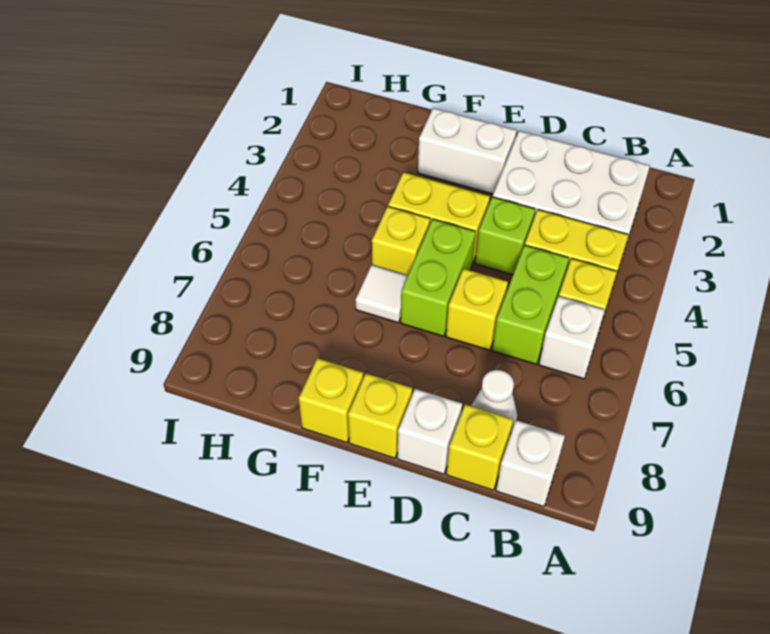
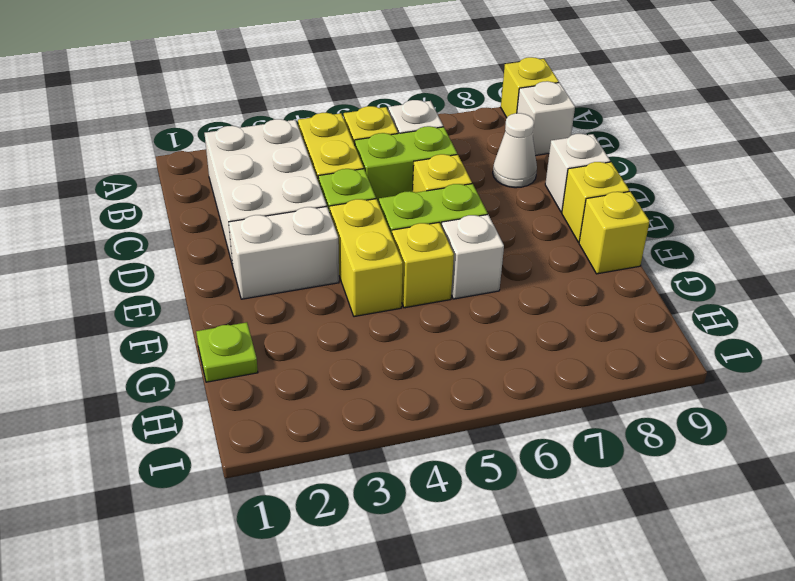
yellow brick C9 level 1 -> yellow brick A9 level 1
white brick E2:F2 level 1 -> white brick E2:E3 level 1
white tile F6 level 1 -> white brick F6 level 1
none -> lime plate G1 level 1

